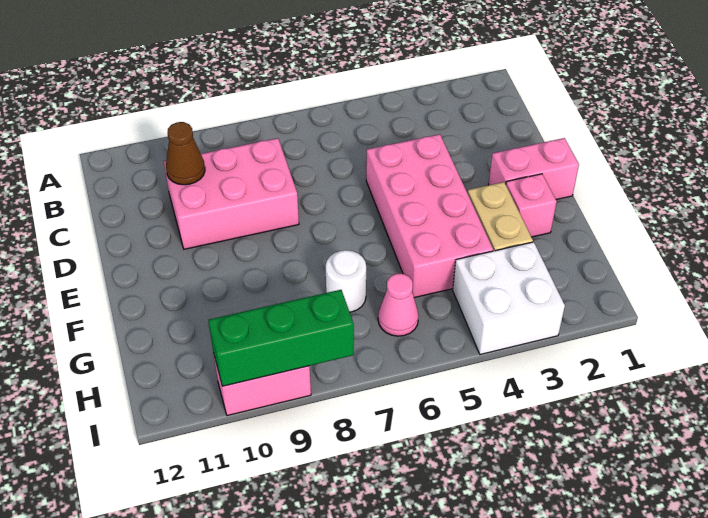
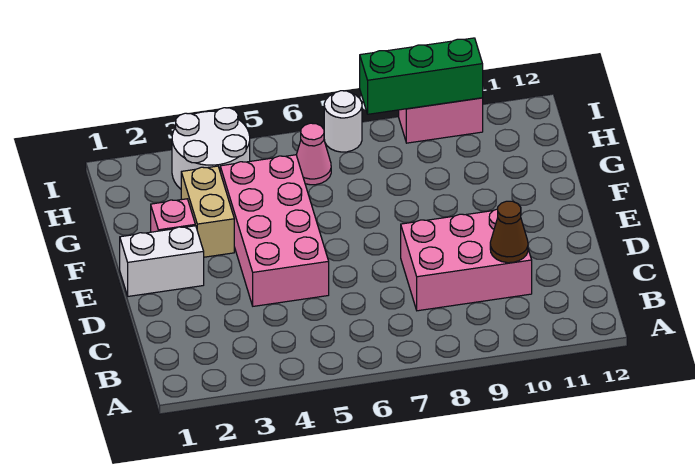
pink brick E1:E2 level 1 -> white brick E1:E2 level 1
white round brick G7 level 1 -> white round brick I7 level 1
white brick H3:I4 level 1 -> white round brick H3:I4 level 1

